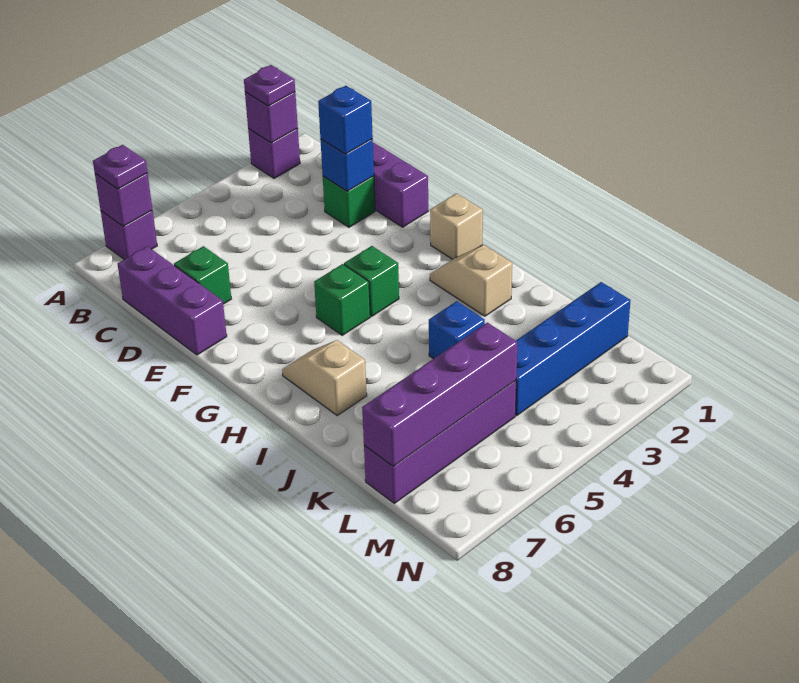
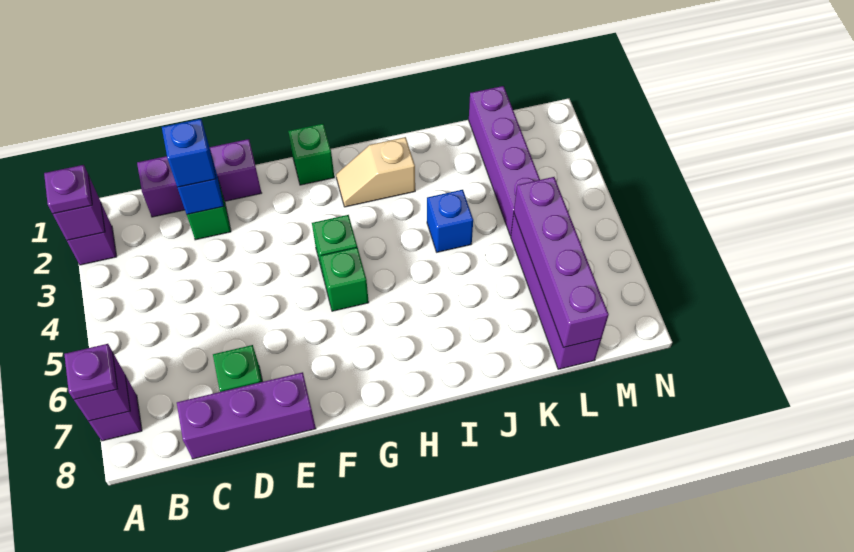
tan brick G1 level 1 -> green brick G1 level 1
tan slope H7:I7 level 1 top I -> none
blue brick L1:L4 level 1 -> purple brick L1:L4 level 1

